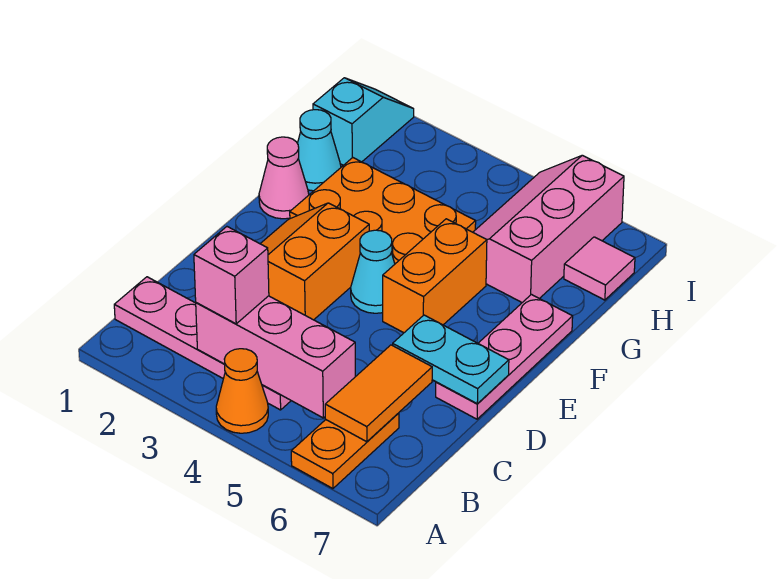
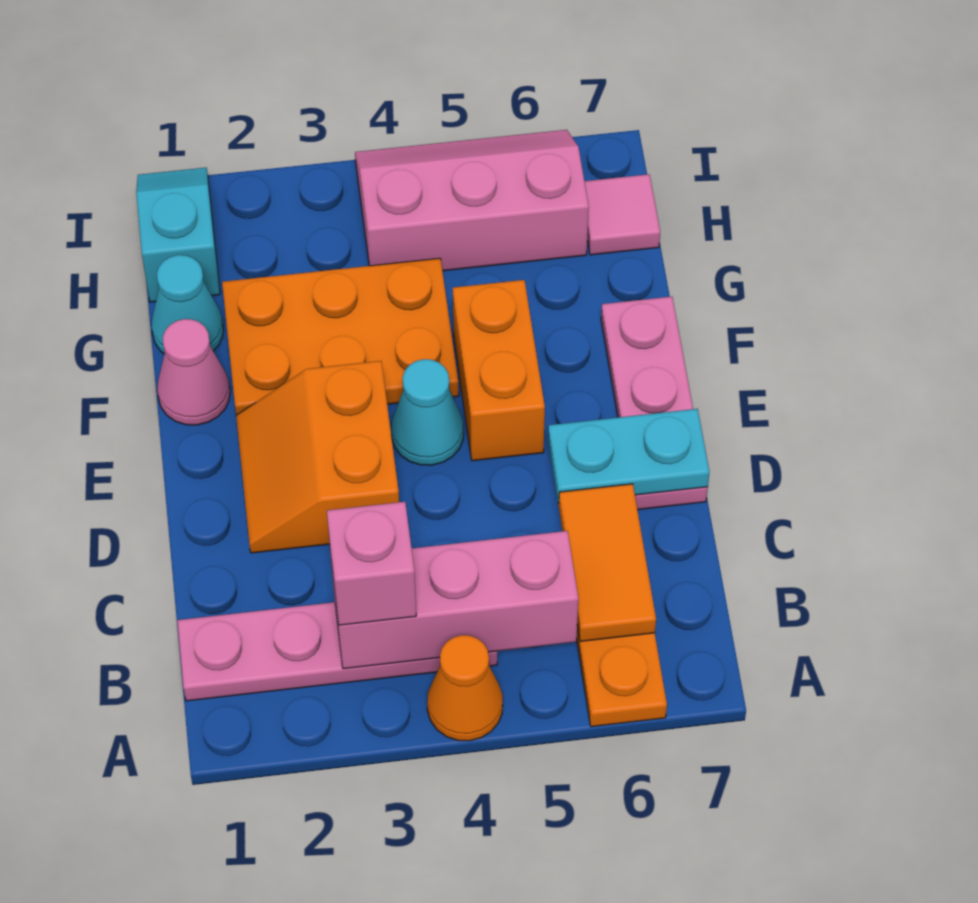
pink slope G5:I6 level 1 top 6 -> pink slope H4:I6 level 1 top H

